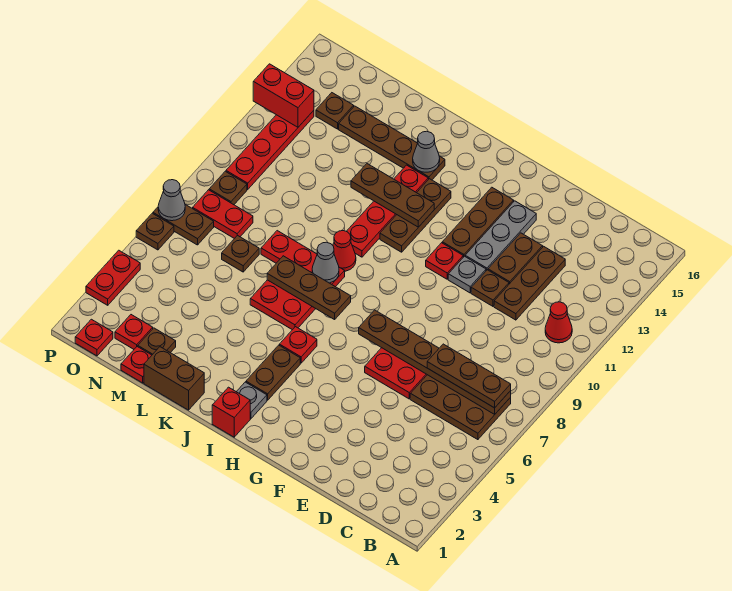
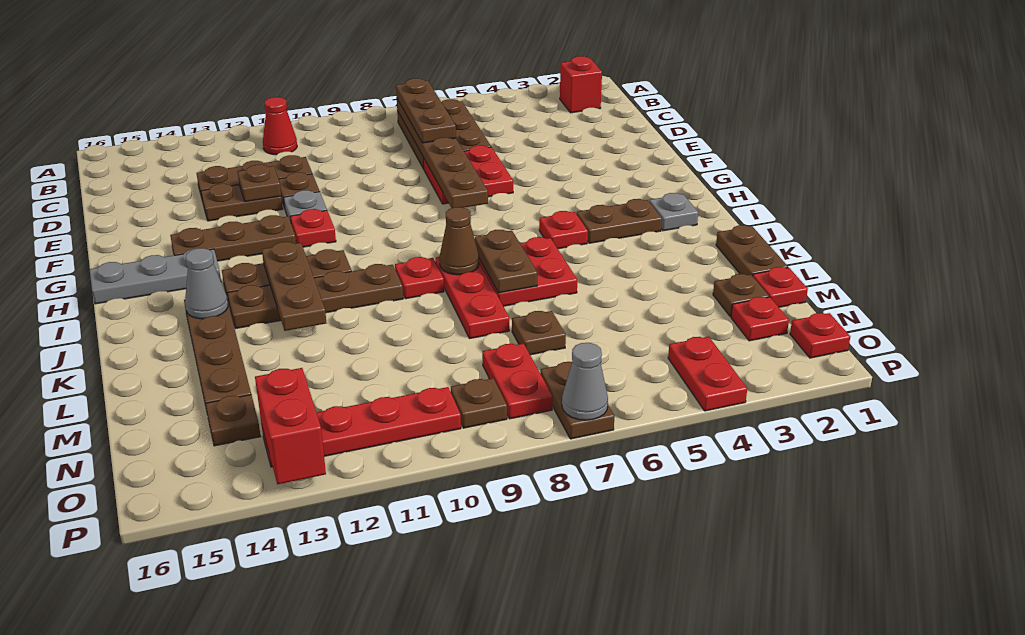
grey plate F12:F14 level 1 -> grey plate H14:H16 level 1
red brick I1 level 1 -> red brick B2 level 1
brown plate I7:K7 level 2 -> brown plate J7:K7 level 2
grey cone J8 level 2 -> brown cone J8 level 2
red cone J9 level 1 -> red plate J9 level 1
red plate J10:J13 level 1 -> brown plate J10:J13 level 1
brown brick K1:L1 level 1 -> brown plate K1:L1 level 1
red plate P3:P4 level 1 -> red plate O4:P4 level 1
brown plate P6 level 1 -> brown plate E12 level 2

